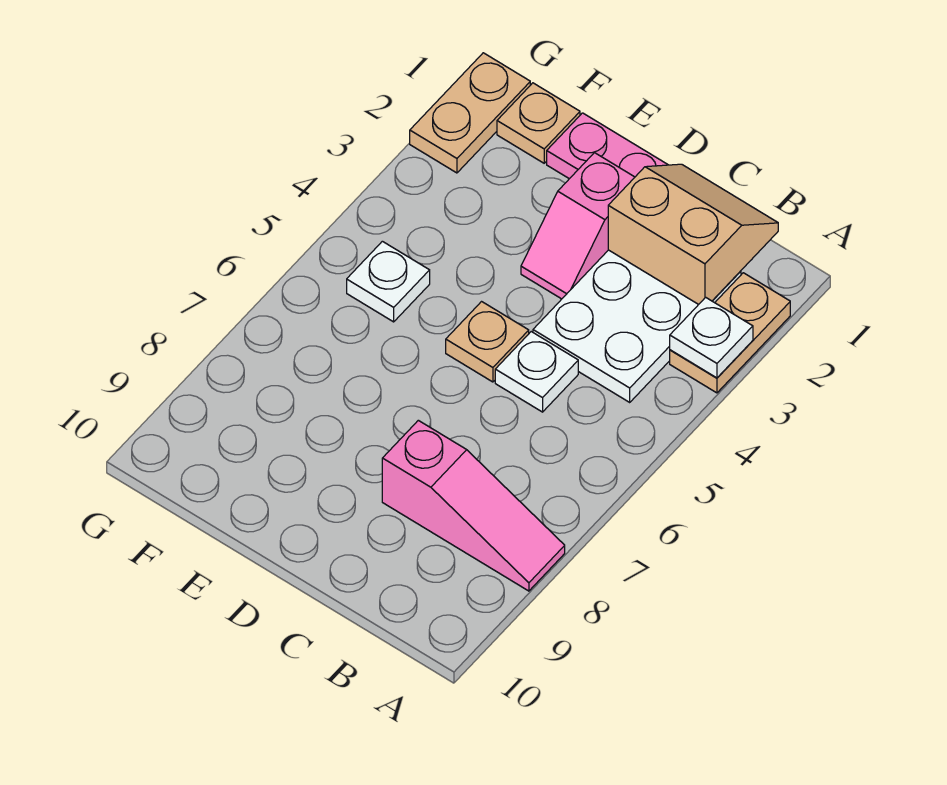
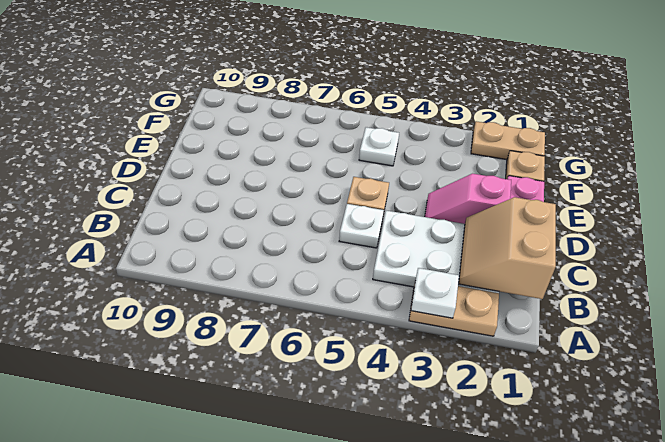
pink slope A8:C8 level 1 top C -> none
tan slope B1:C2 level 2 top 2 -> tan slope B1:C2 level 2 top 1

